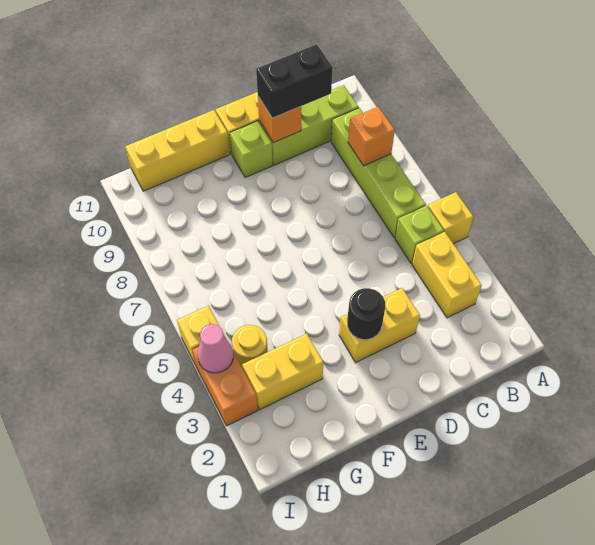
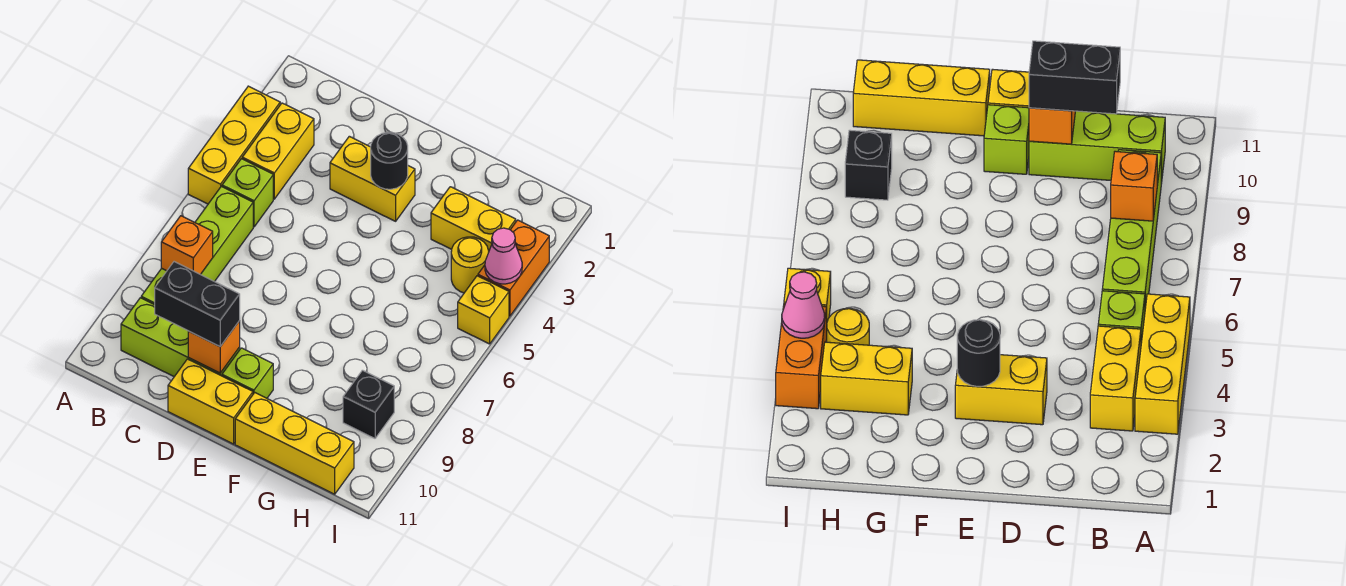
yellow brick A5 level 1 -> yellow brick A3:A5 level 1
none -> black brick H9 level 1

